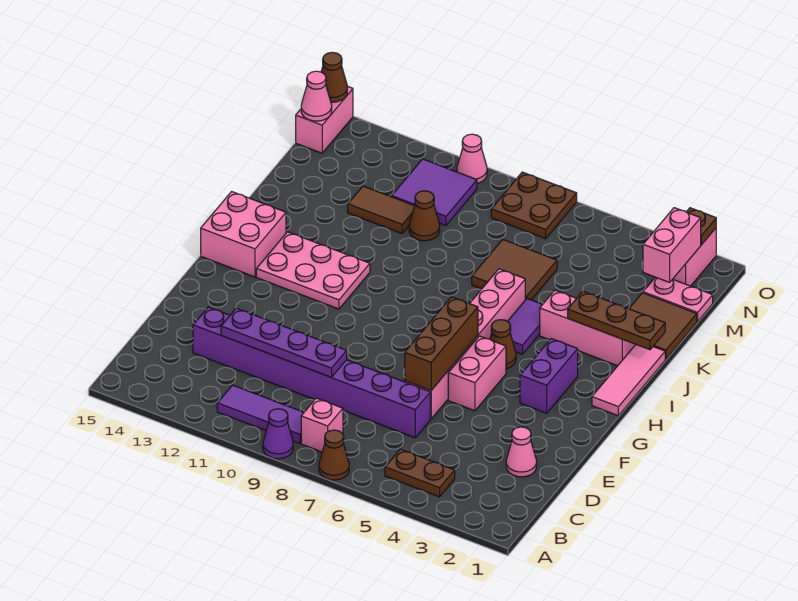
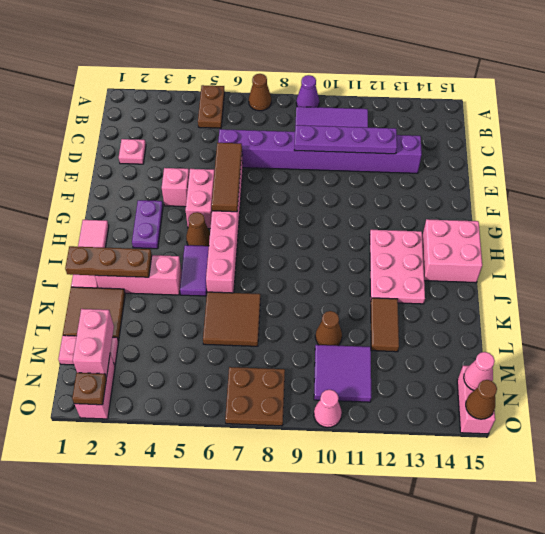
brown plate B4:B5 level 1 -> brown plate A5:B5 level 1
pink brick B8 level 1 -> pink brick F4 level 1
pink cone D2 level 1 -> pink plate D2 level 1
brown brick E6:G6 level 2 -> brown tile E6:G6 level 2
purple brick G3:H3 level 1 -> purple plate G3:H3 level 1
pink plate H11:I13 level 1 -> pink plate H12:J13 level 1
brown tile L11:L12 level 1 -> brown tile K12:L12 level 1

